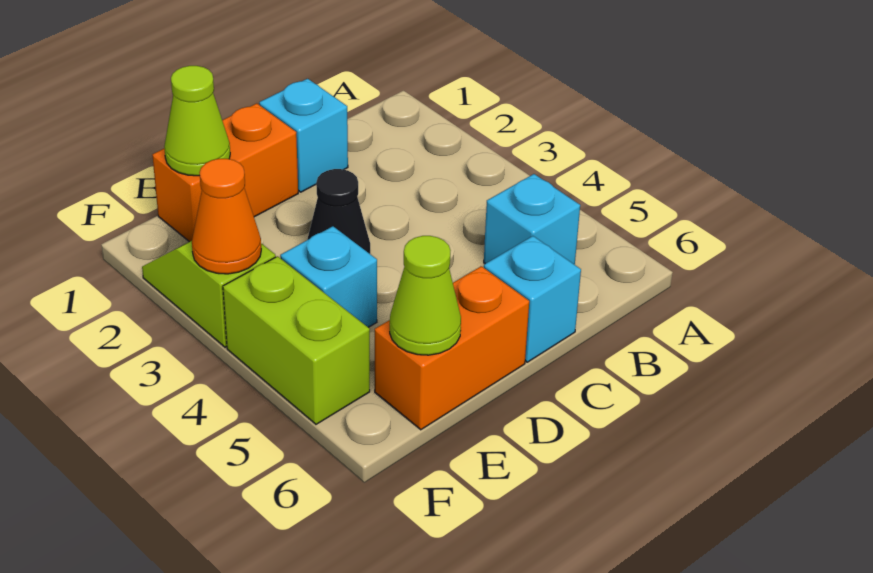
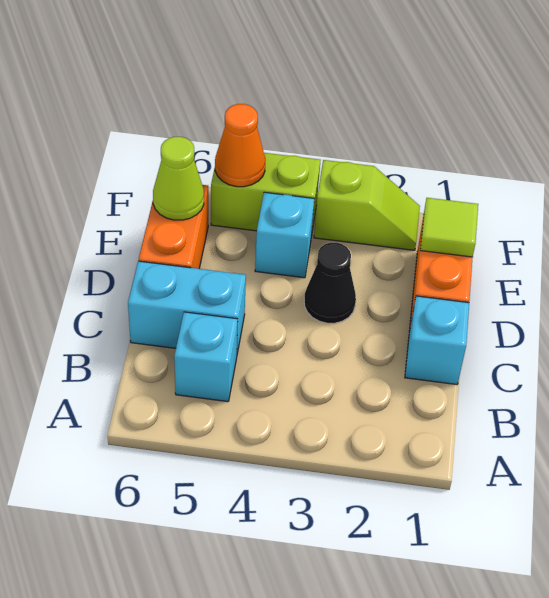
cyan brick C6 level 1 -> cyan brick C5:C6 level 1
lime cone E1 level 2 -> lime tile E1 level 2
orange cone F3 level 2 -> orange cone F5 level 2

